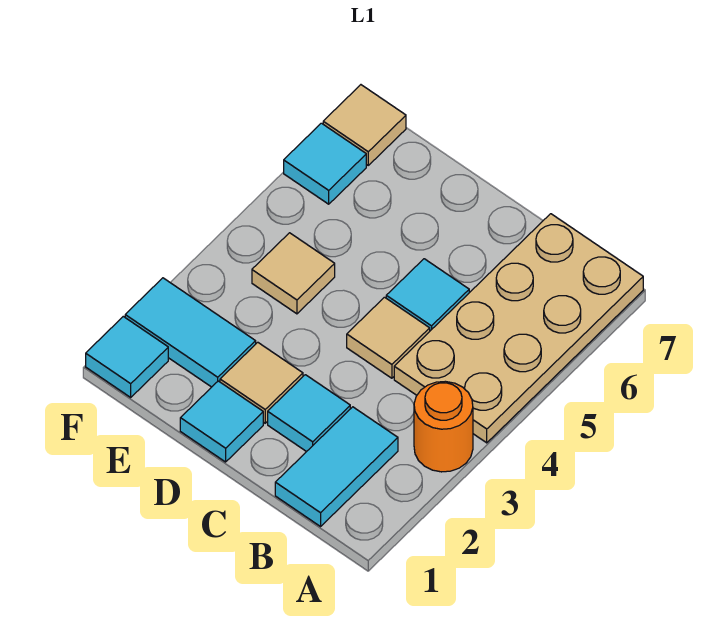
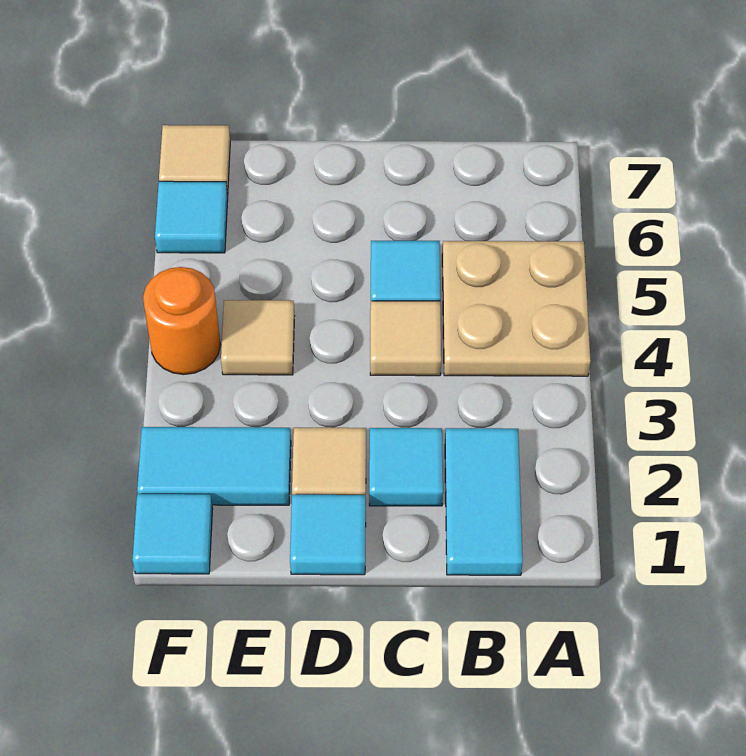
orange round brick A3 level 1 -> orange round brick F4 level 1
tan plate A4:B7 level 1 -> tan plate A4:B5 level 1

